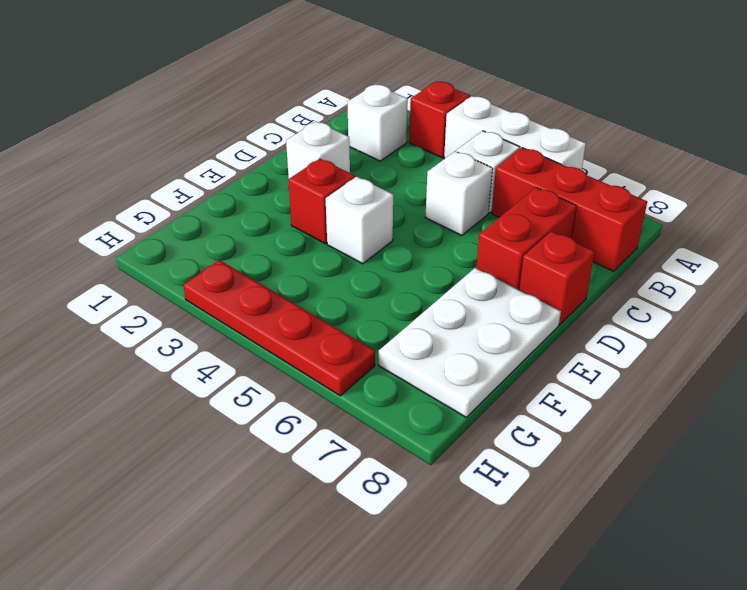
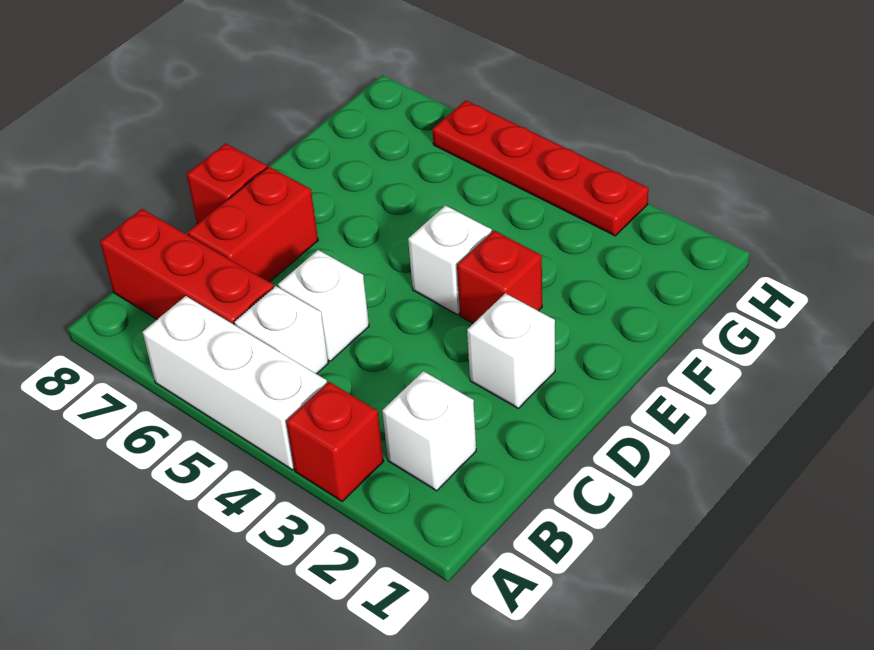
white plate E7:G8 level 1 -> none

